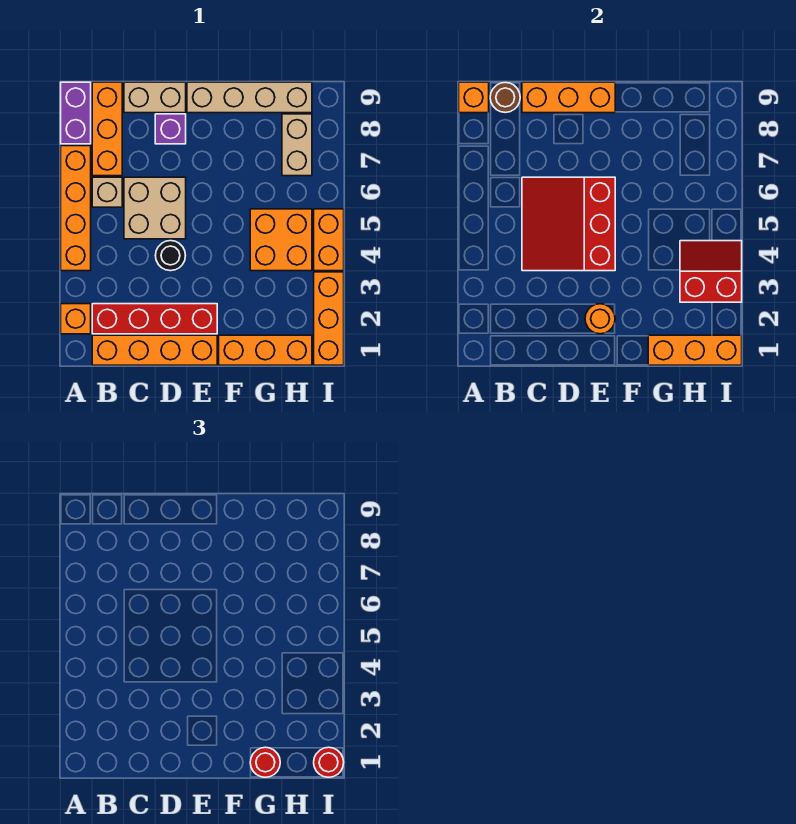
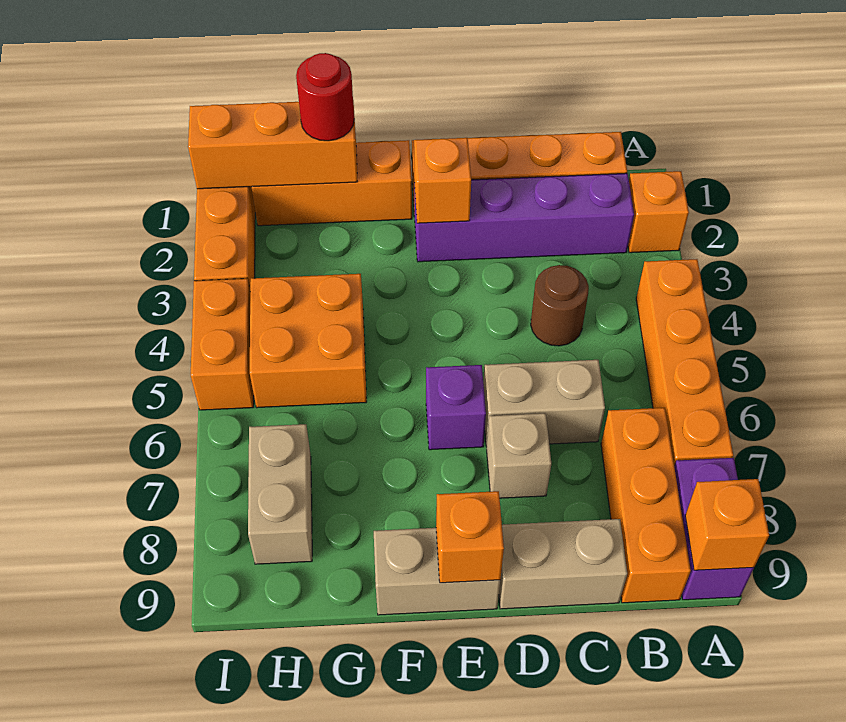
red brick B2:E2 level 1 -> purple brick B2:E2 level 1
tan brick B6 level 1 -> tan brick D7 level 1
brown round brick B9 level 2 -> brown round brick C4 level 1
red slope C4:E6 level 2 top E -> none
tan brick C5:D6 level 1 -> tan brick C6:D6 level 1
orange brick C9:E9 level 2 -> orange brick E9 level 2
black round brick D4 level 1 -> none
purple brick D8 level 1 -> purple brick E6 level 1
orange round brick E2 level 2 -> orange brick E2 level 2
tan brick E9:H9 level 1 -> tan brick E9:F9 level 1
red slope H3:I4 level 2 top 3 -> none
red round brick I1 level 3 -> none

